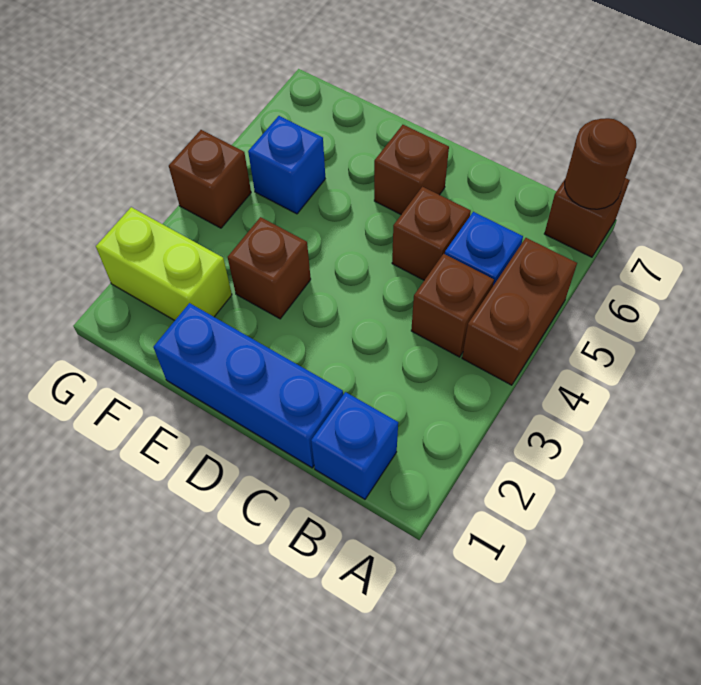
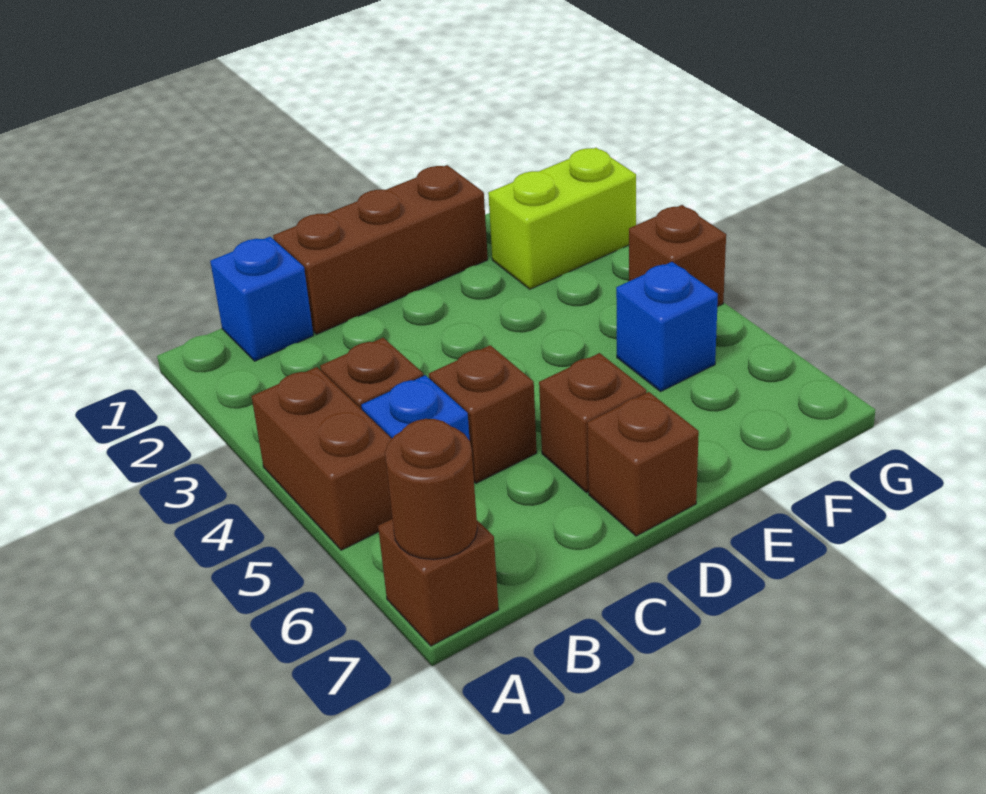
blue brick C1:E1 level 1 -> brown brick C1:E1 level 1
brown brick E3 level 1 -> brown brick D7 level 1

